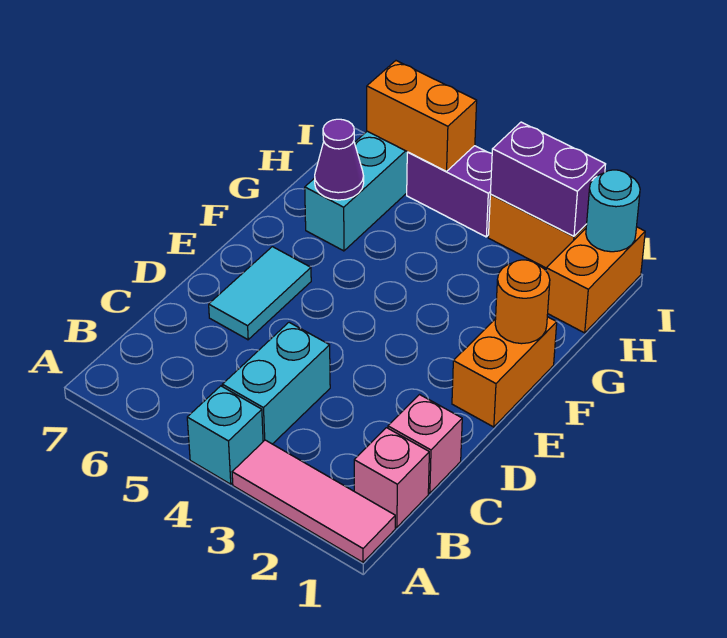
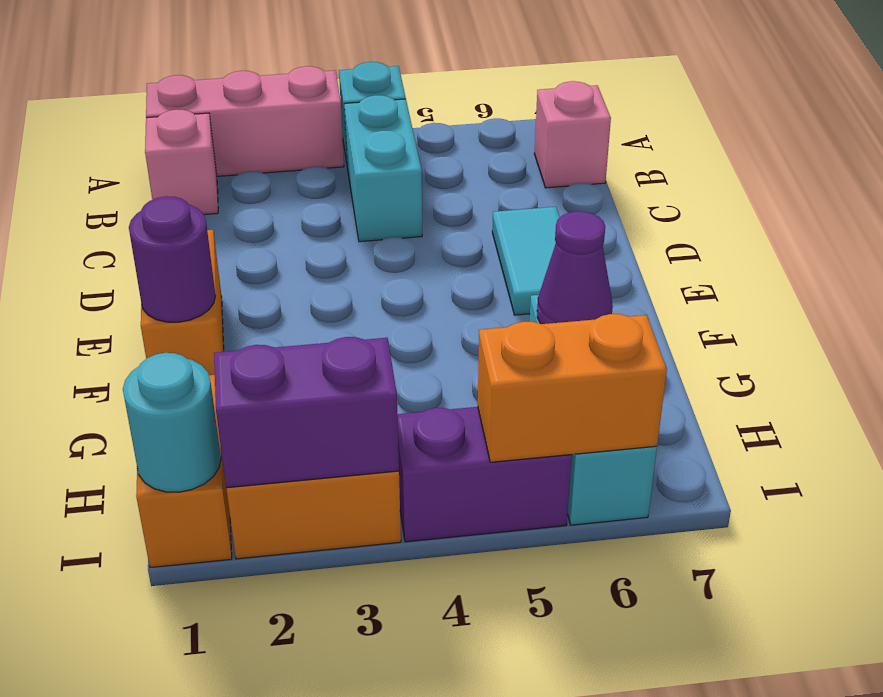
pink tile A1:A3 level 1 -> pink brick A1:A3 level 1
pink brick C1 level 1 -> pink brick B7 level 1
orange round brick F1 level 2 -> purple round brick F1 level 2

